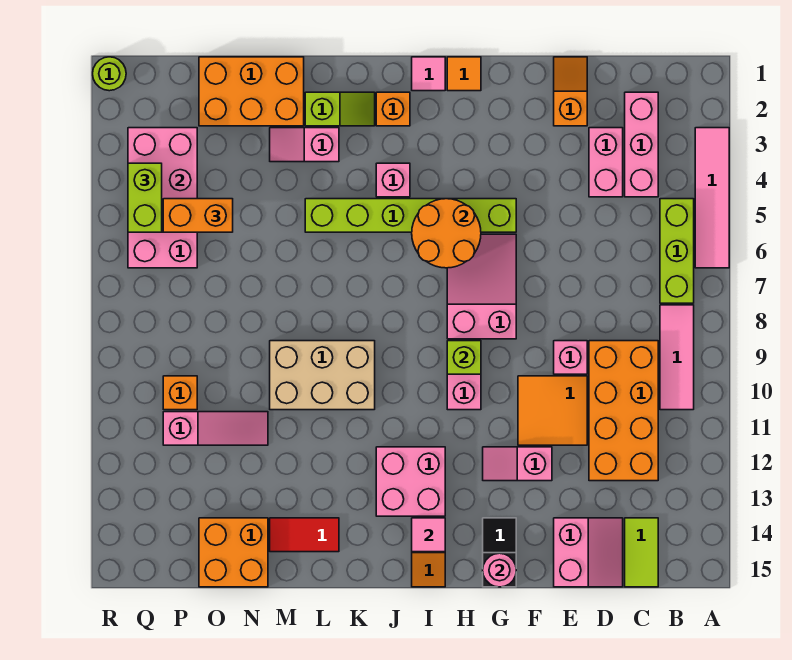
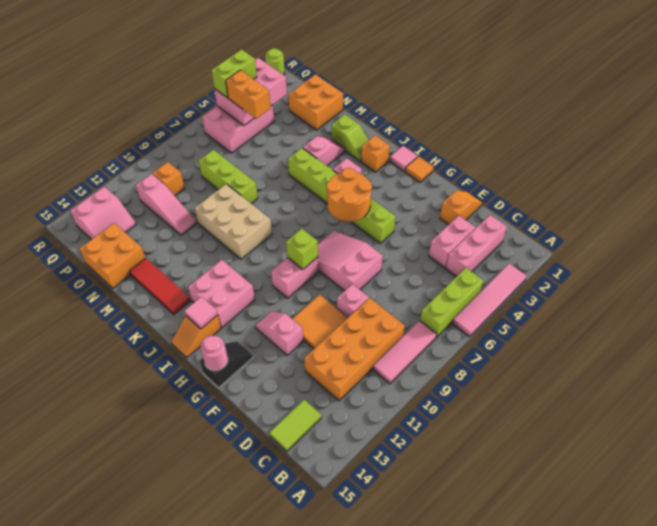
pink slope D14:E15 level 1 top E -> pink slope P13:Q14 level 1 top Q
pink slope G6:H8 level 1 top 8 -> pink slope F7:H8 level 1 top F
pink slope L3:M3 level 1 top L -> pink slope L3:L4 level 1 top 4
red tile L14:M14 level 1 -> red tile K14:M14 level 1
orange brick M1:O2 level 1 -> orange brick N1:O2 level 1
none -> lime brick M8:O8 level 1

